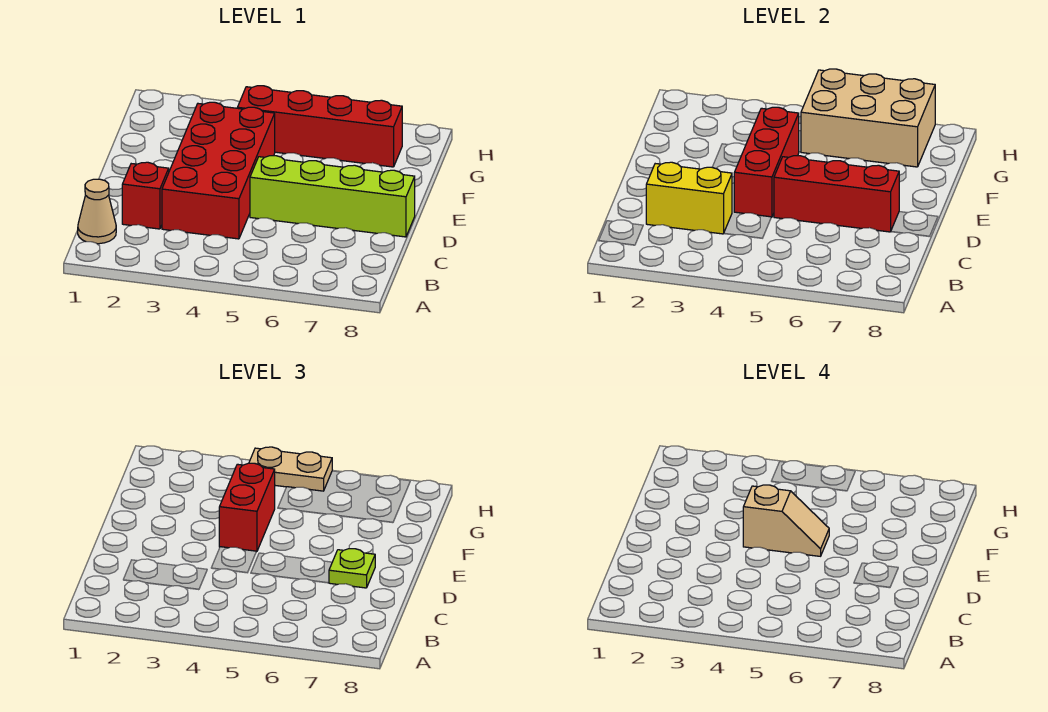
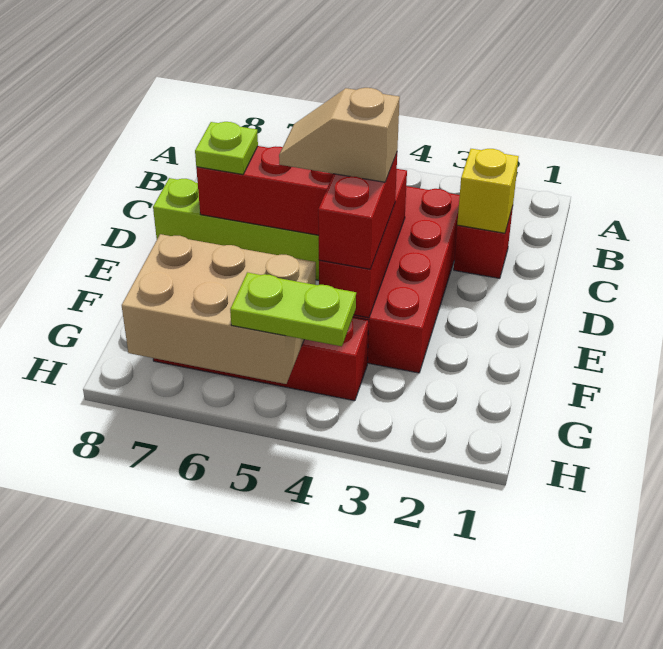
tan cone B1 level 1 -> none
yellow brick C2:C3 level 2 -> yellow brick C2 level 2
tan plate H4:H5 level 3 -> lime plate H4:H5 level 3

